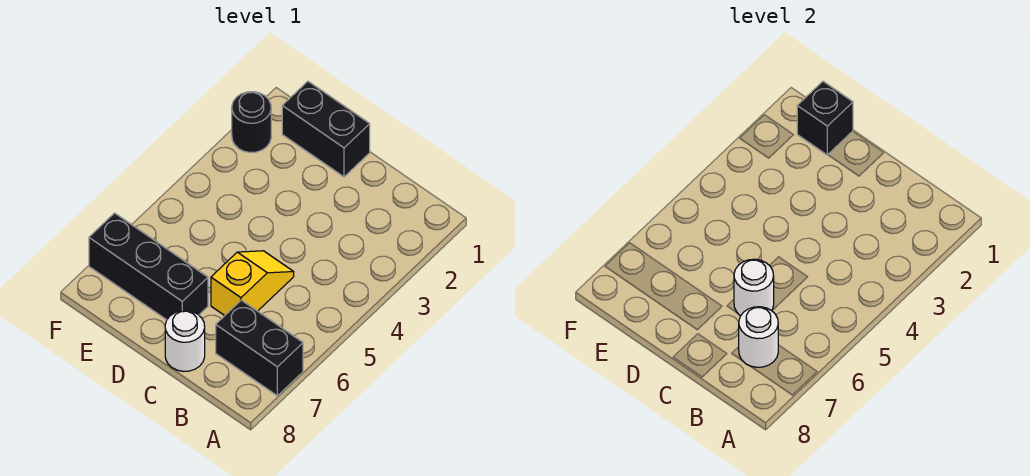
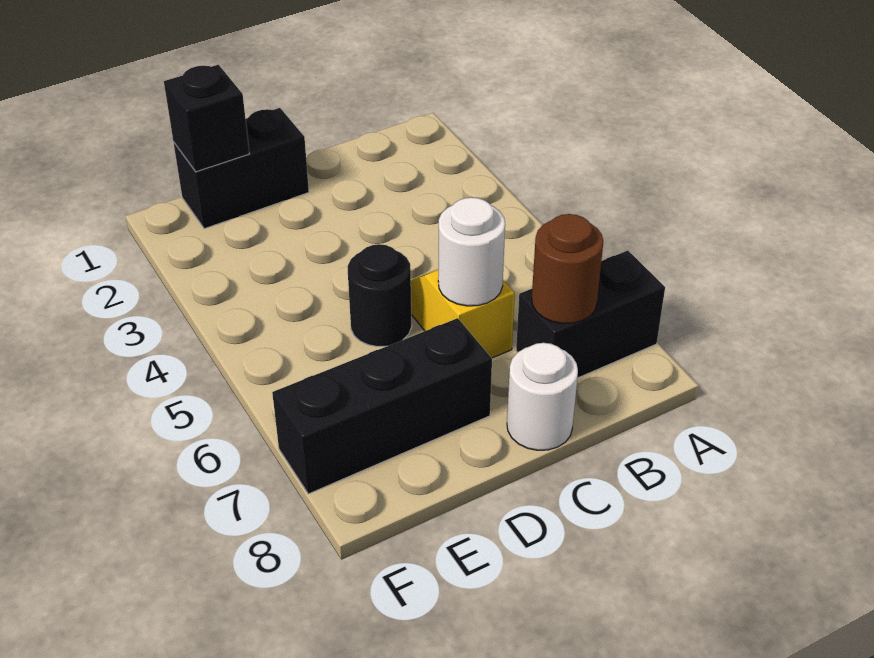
white round brick B7 level 2 -> brown round brick B7 level 2
black round brick F2 level 1 -> black round brick D5 level 1

